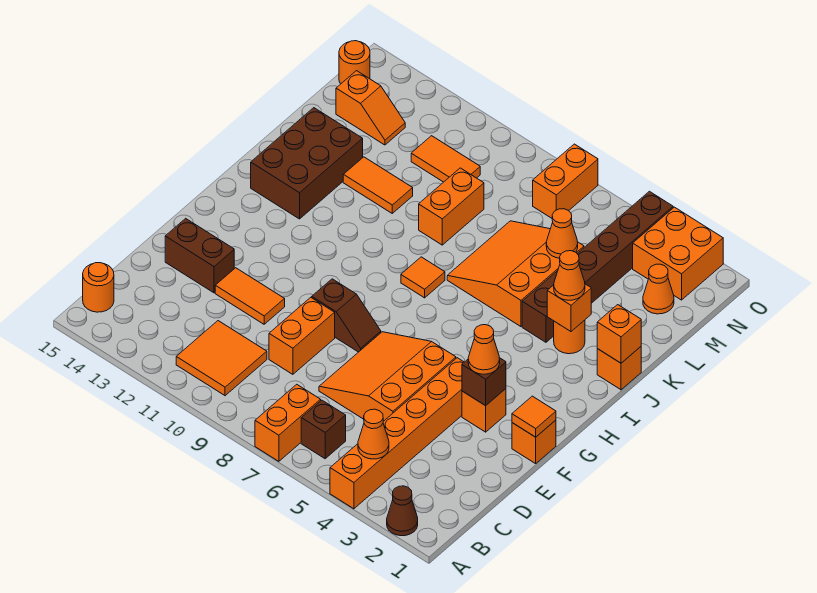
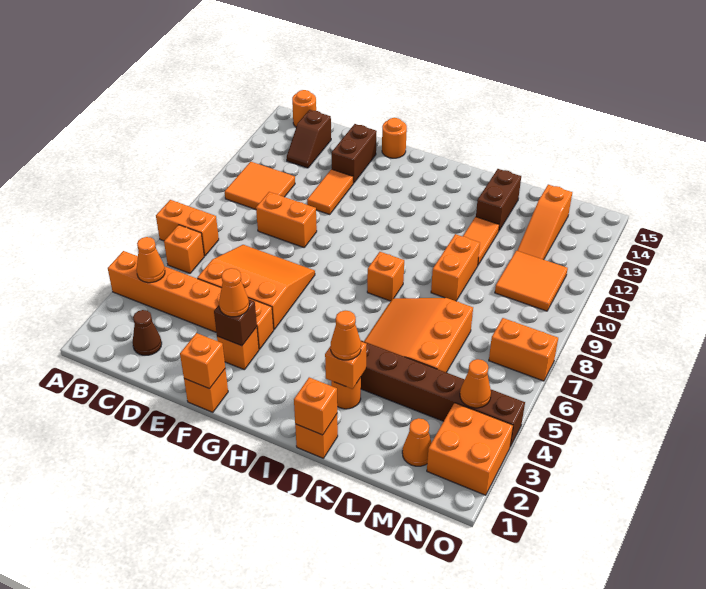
brown cone A2 level 1 -> brown cone C2 level 1
brown brick B6 level 1 -> orange brick B6 level 1
orange tile F1 level 2 -> orange brick F1 level 2
brown slope F8:F9 level 1 top 9 -> brown slope C13:C14 level 1 top 14
orange tile I8 level 1 -> orange brick I8 level 1
brown brick I13:K14 level 1 -> brown brick K13:K14 level 1
orange slope J5:L7 level 1 top 5 -> orange slope J5:L7 level 1 top L
orange brick K9:L9 level 1 -> orange brick K9:K10 level 1
orange cone L5 level 2 -> orange cone N4 level 2
orange tile M10:M11 level 1 -> orange tile M10:N11 level 1
orange slope M13:M14 level 1 top 14 -> orange slope M12:M14 level 1 top 14
orange round brick N15 level 1 -> orange round brick F15 level 1

